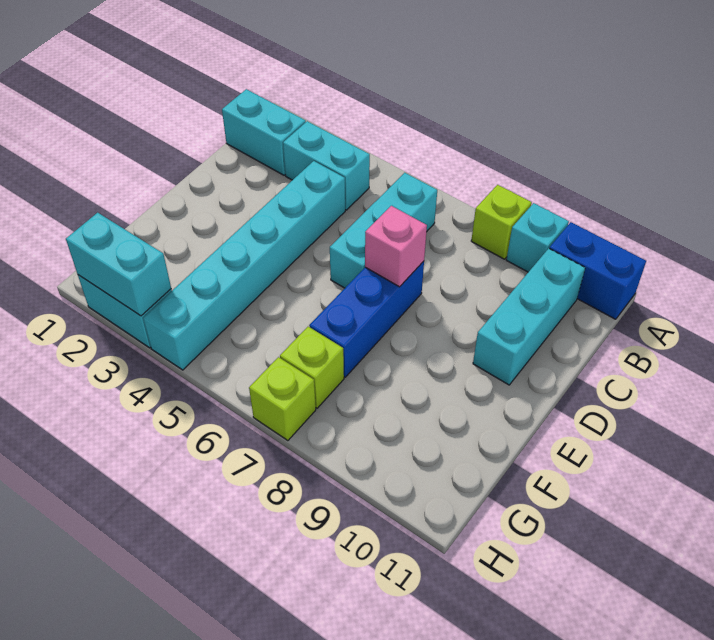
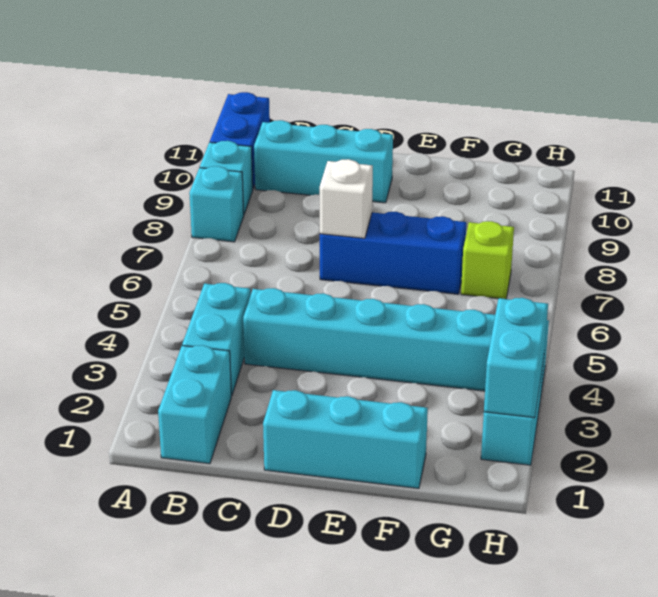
lime brick A8 level 1 -> cyan brick A8 level 1
cyan brick B6:D6 level 1 -> cyan brick D1:F1 level 1
pink brick D7 level 2 -> white brick D7 level 2
lime brick H7 level 1 -> none

